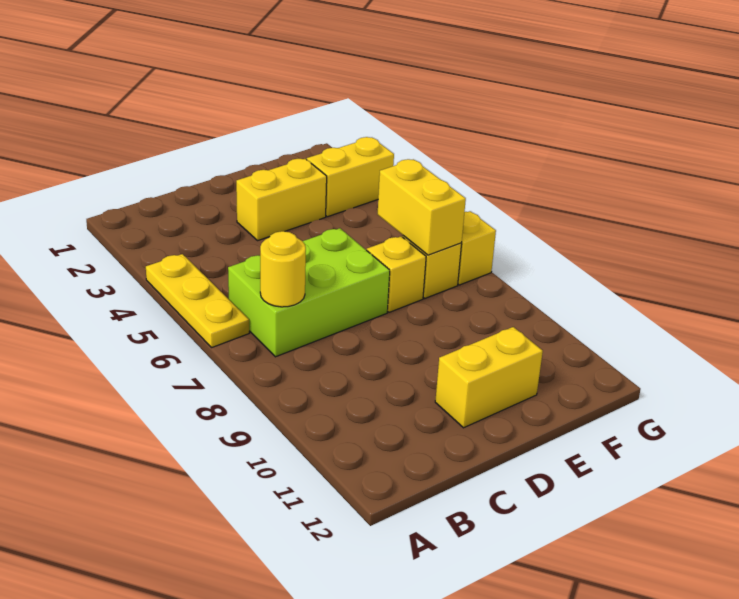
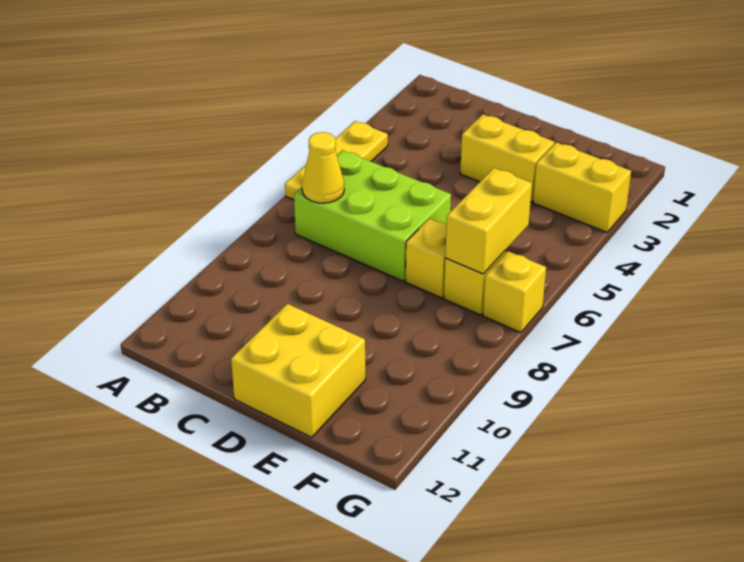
yellow round brick B7 level 2 -> yellow cone B7 level 2
yellow brick D11:E11 level 1 -> yellow brick D11:E12 level 1

